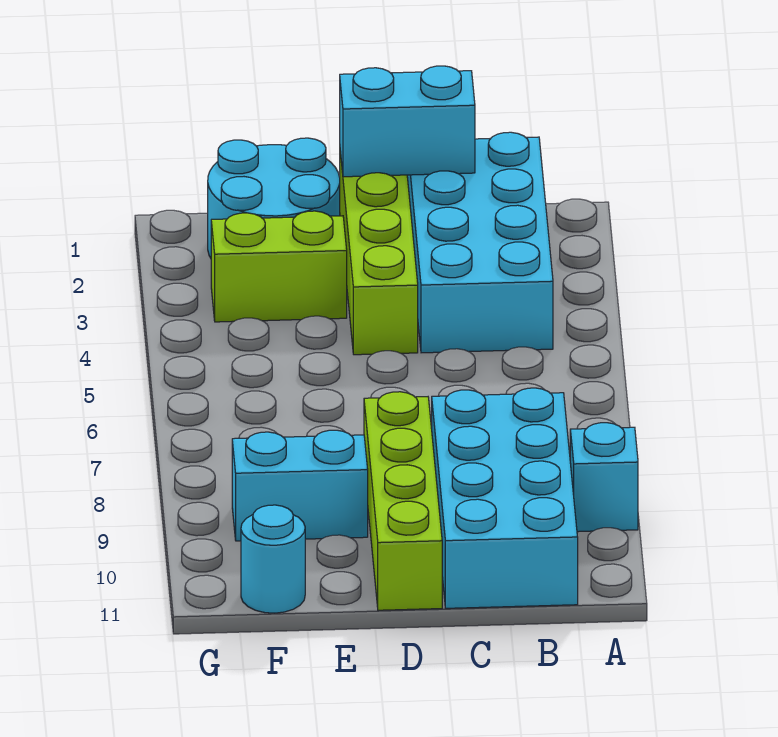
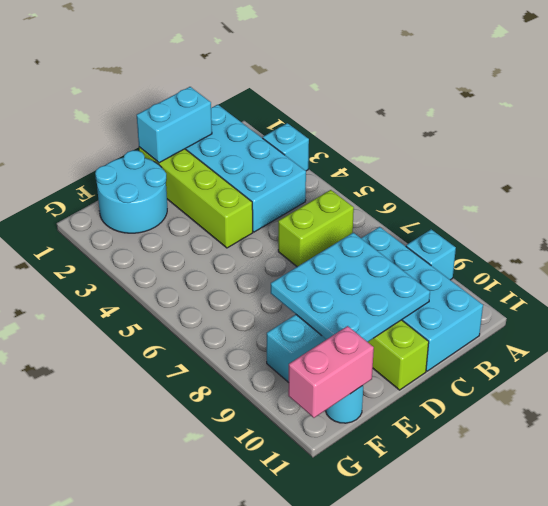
none -> cyan brick A3 level 1
none -> cyan plate C8:E10 level 2
lime brick E3:F3 level 1 -> lime brick B6:C6 level 1
none -> pink brick F11:G11 level 2

